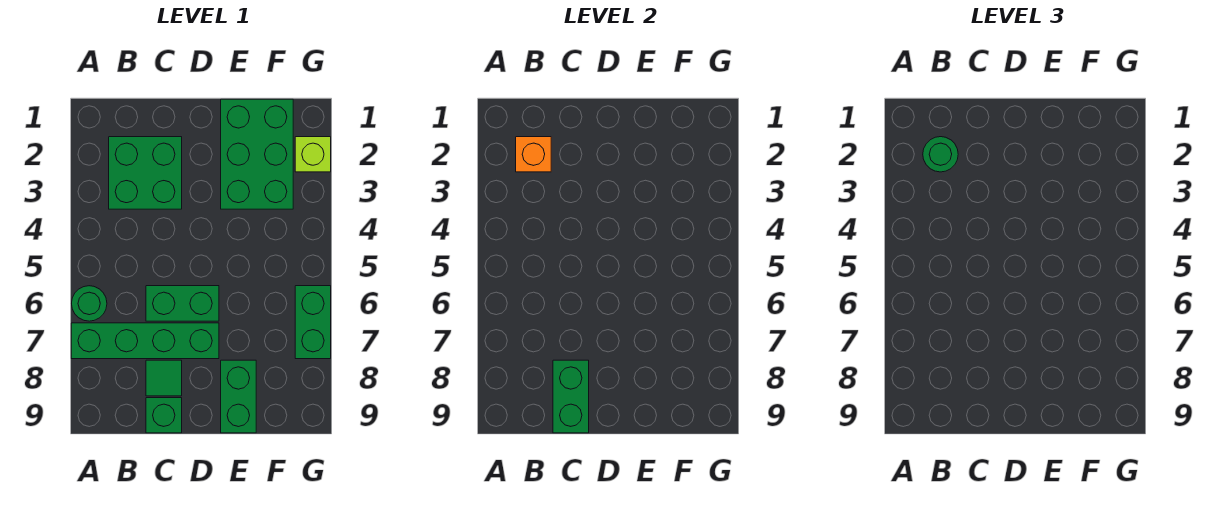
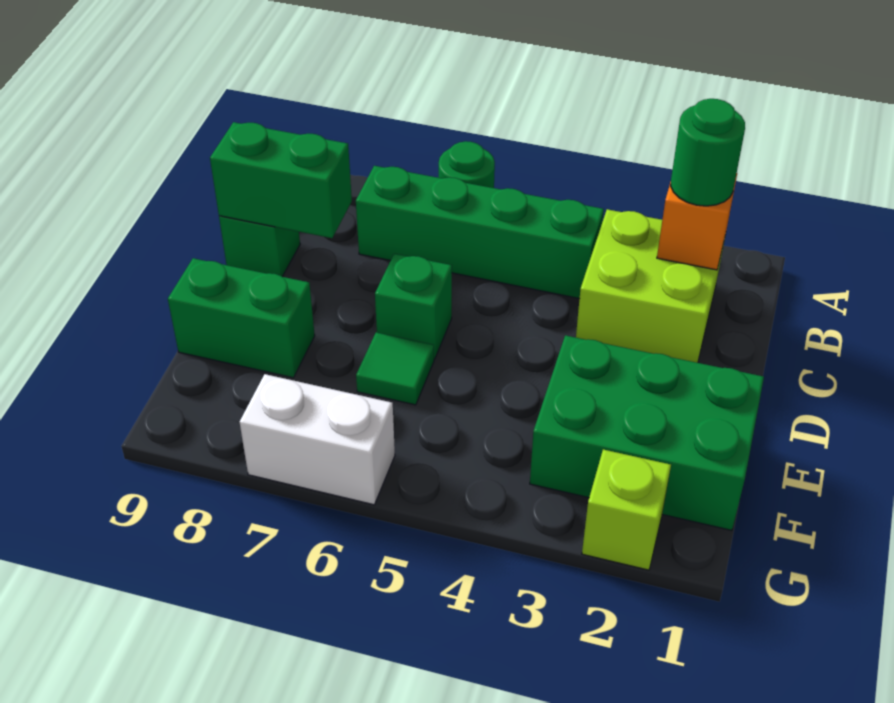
green brick A7:D7 level 1 -> green brick B4:B7 level 1
green brick B2:C3 level 1 -> lime brick B2:C3 level 1
green brick C6:D6 level 1 -> green brick D6 level 1
green tile C8 level 1 -> green tile E6 level 1
green brick G6:G7 level 1 -> white brick G6:G7 level 1

